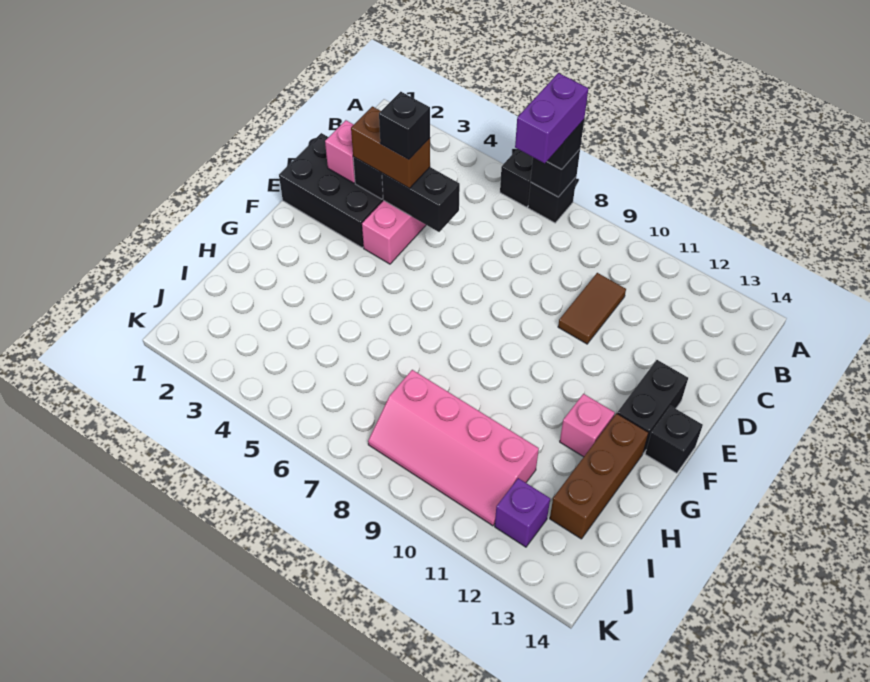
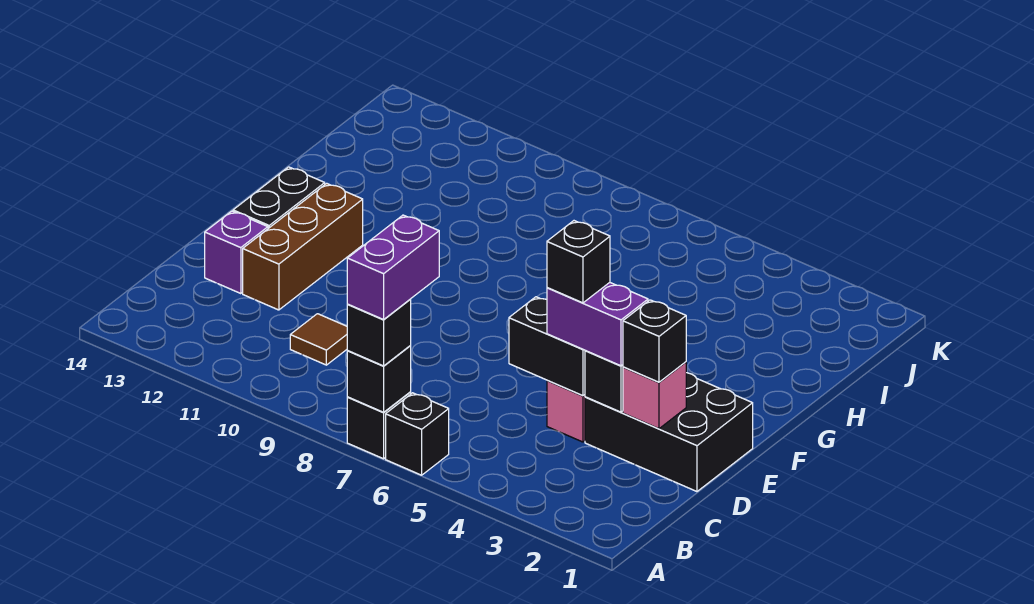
brown tile C10:D10 level 1 -> brown tile C10 level 1
brown brick D3:D4 level 3 -> purple brick D3:D4 level 3
black brick F14 level 1 -> black brick D2 level 3
pink brick G12 level 1 -> none
brown brick G13:I13 level 1 -> brown brick D12:F12 level 1
pink slope I8:J11 level 1 top I -> none
purple brick J12 level 1 -> purple brick D13 level 1

